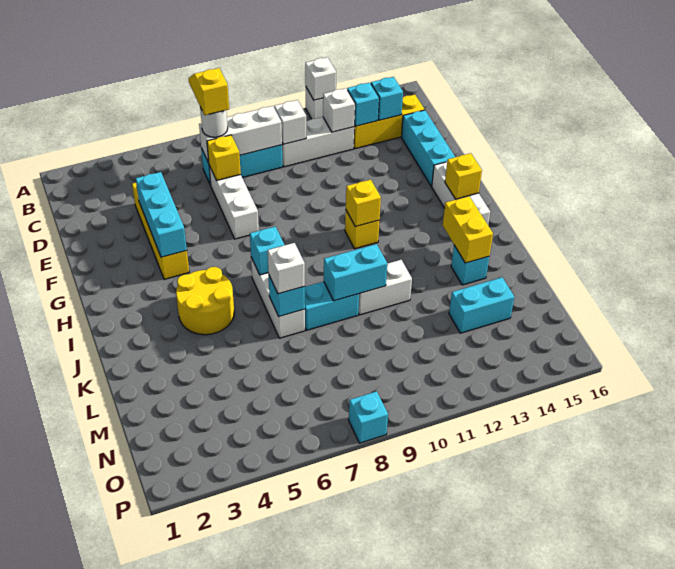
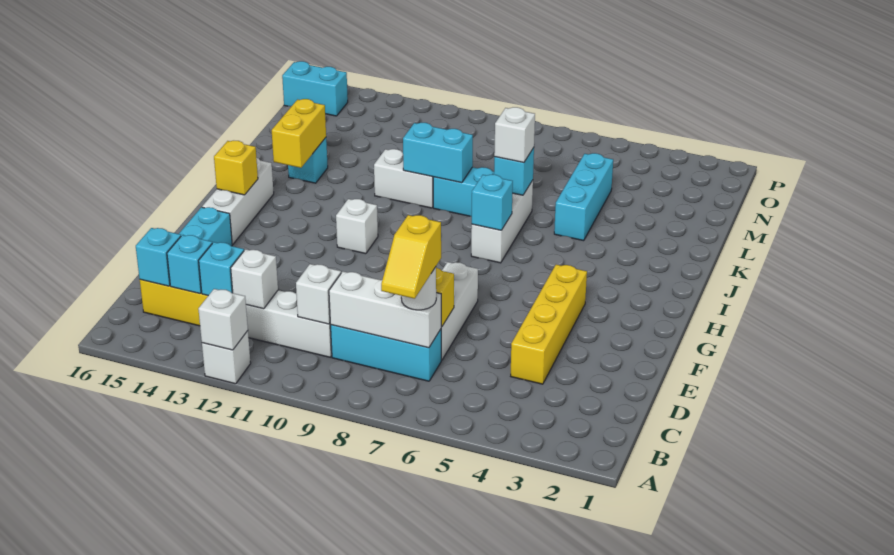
cyan brick E4:G4 level 2 -> cyan brick K5:M5 level 1
yellow brick H11 level 1 -> white brick H11 level 1
yellow brick H11 level 2 -> none
yellow round brick I4:J5 level 1 -> none
cyan brick M13:M14 level 1 -> cyan brick O15:O16 level 1
cyan brick P8 level 1 -> cyan brick C15 level 2

